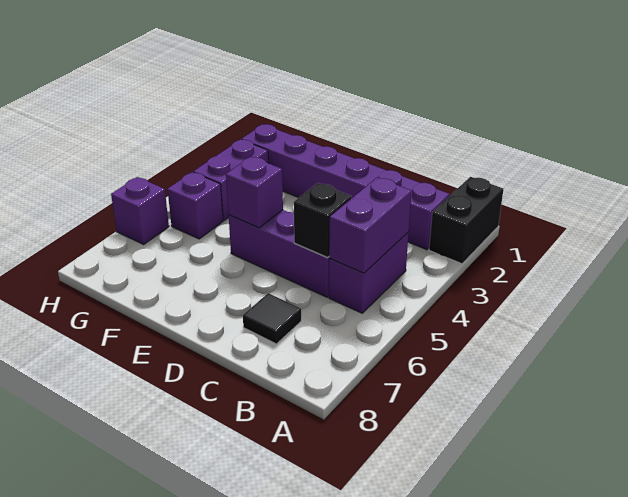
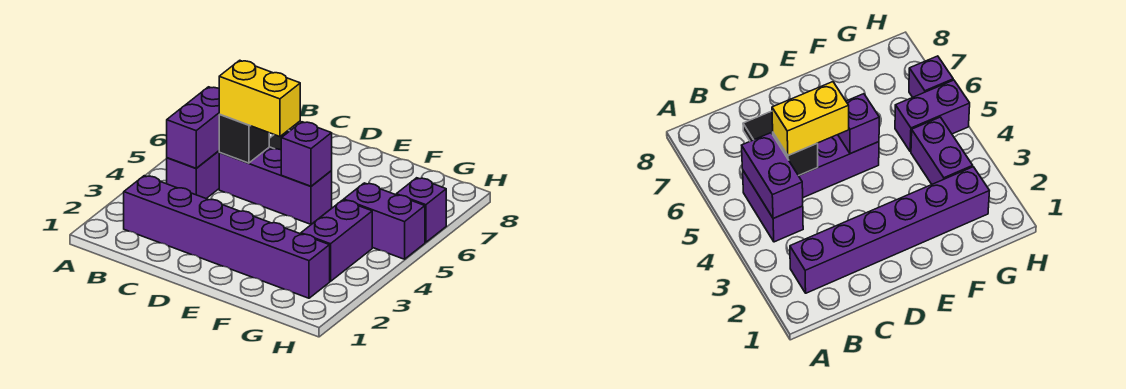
black brick A1:A2 level 1 -> none
none -> yellow brick C5:D5 level 3
purple brick G5 level 1 -> purple brick G5:H5 level 1

